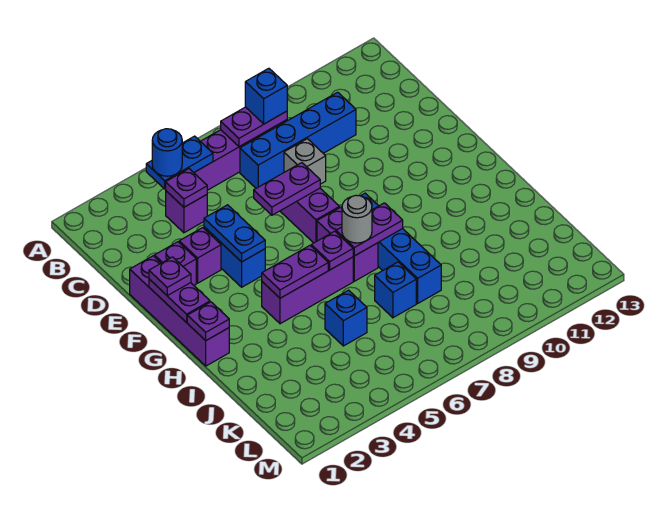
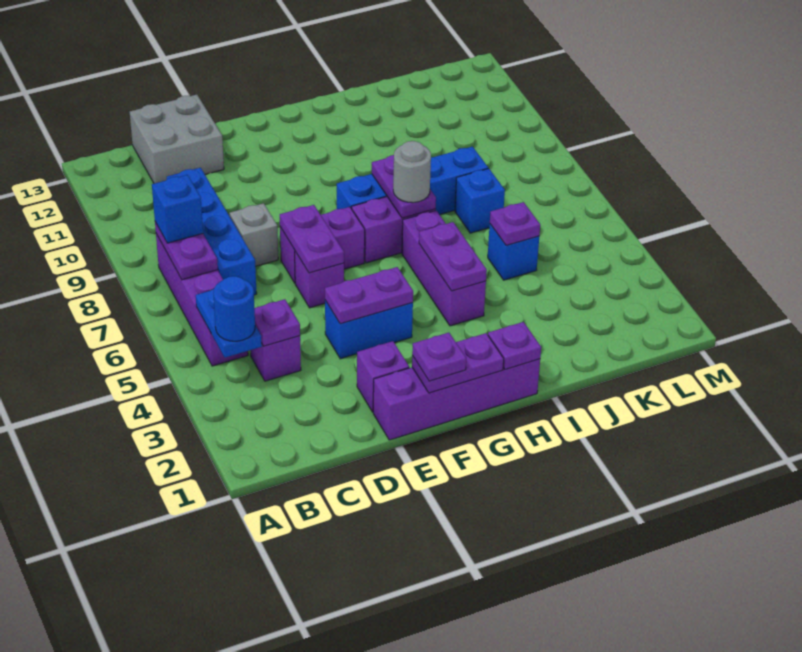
none -> grey brick C12:D13 level 1
purple brick E3 level 1 -> purple brick E6 level 1
blue plate E4:F4 level 2 -> purple plate E4:F4 level 2
purple plate H6 level 2 -> purple plate J5 level 2

